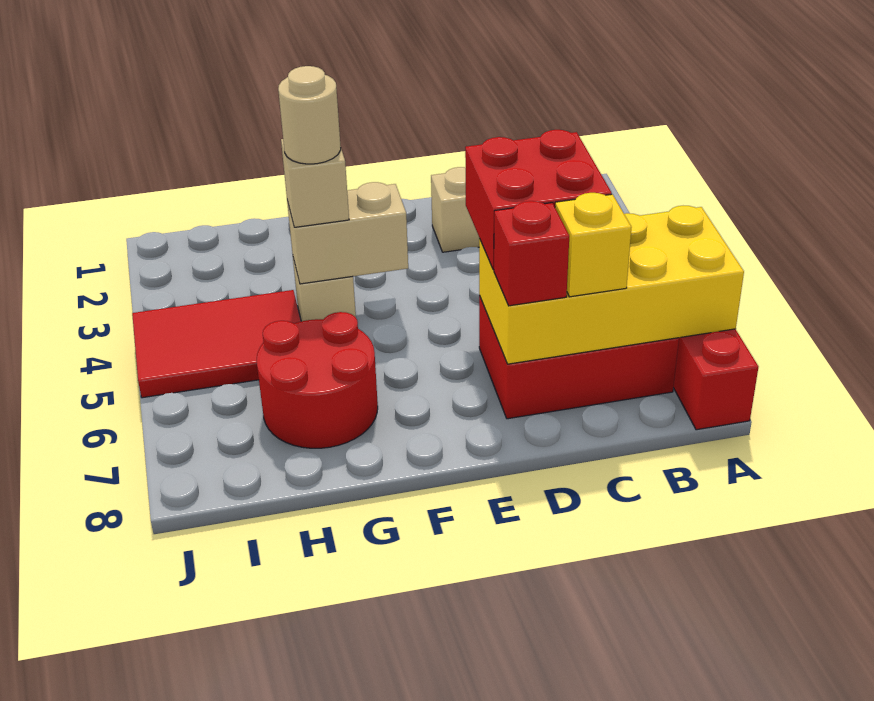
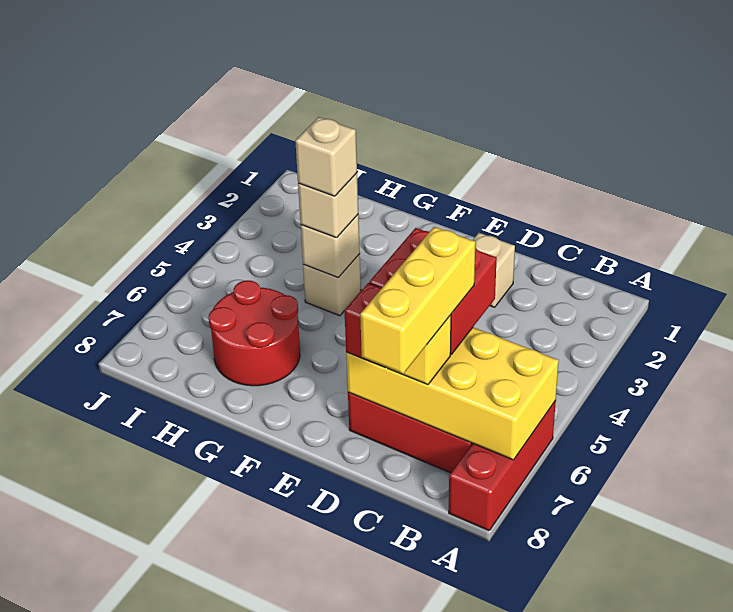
none -> yellow brick C6:C8 level 4
tan brick F4:G4 level 2 -> tan brick G4 level 2
tan round brick G4 level 4 -> tan brick G4 level 4
red tile H4:J5 level 1 -> none

